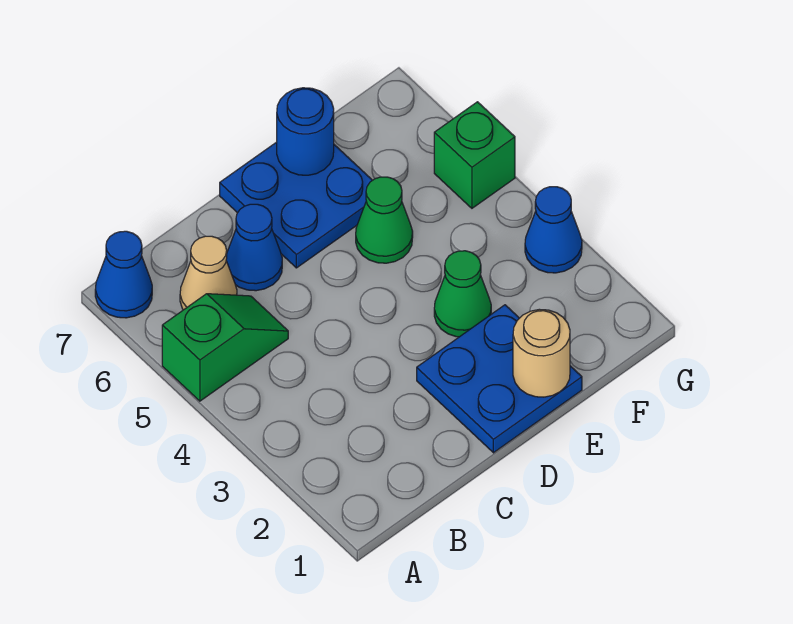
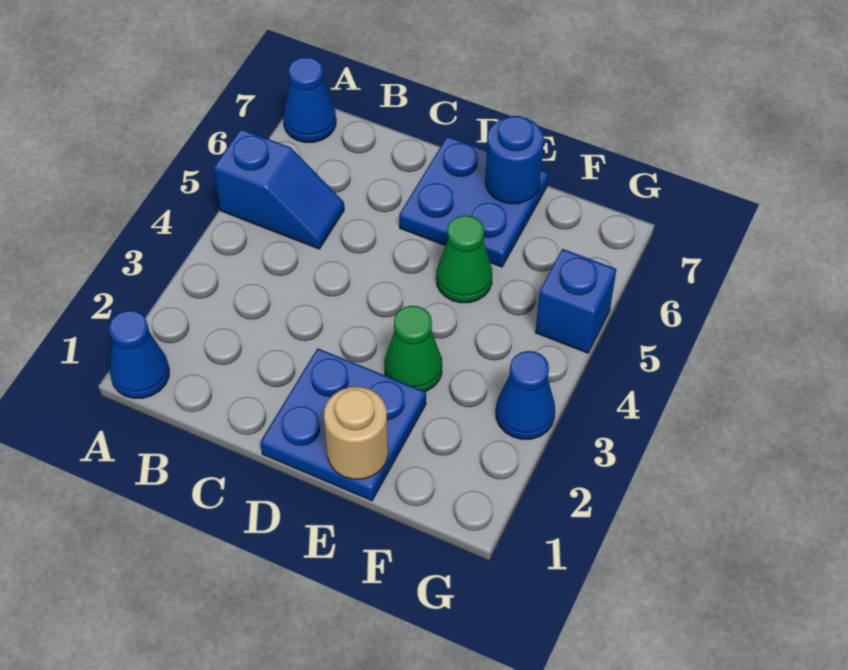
green slope A5:B5 level 1 top A -> blue slope A5:B5 level 1 top A
tan cone B6 level 1 -> none
blue cone C6 level 1 -> blue cone A1 level 1
green brick G5 level 1 -> blue brick G5 level 1

